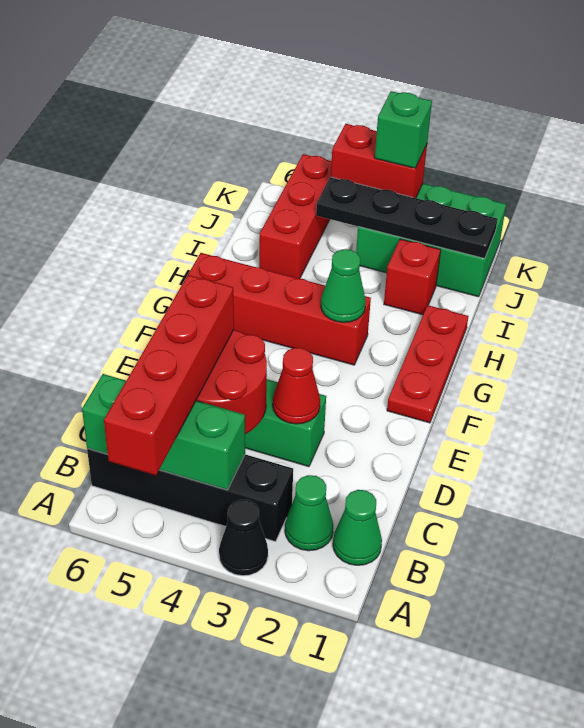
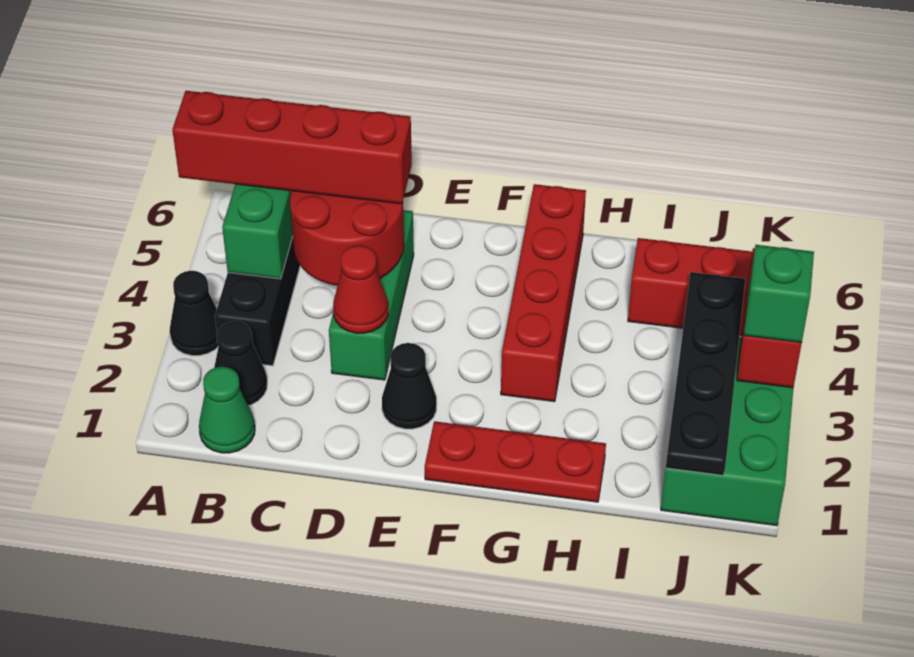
green cone B2 level 1 -> black cone B2 level 1
none -> black cone E2 level 1
green cone G3 level 2 -> none
red brick I2 level 1 -> none

